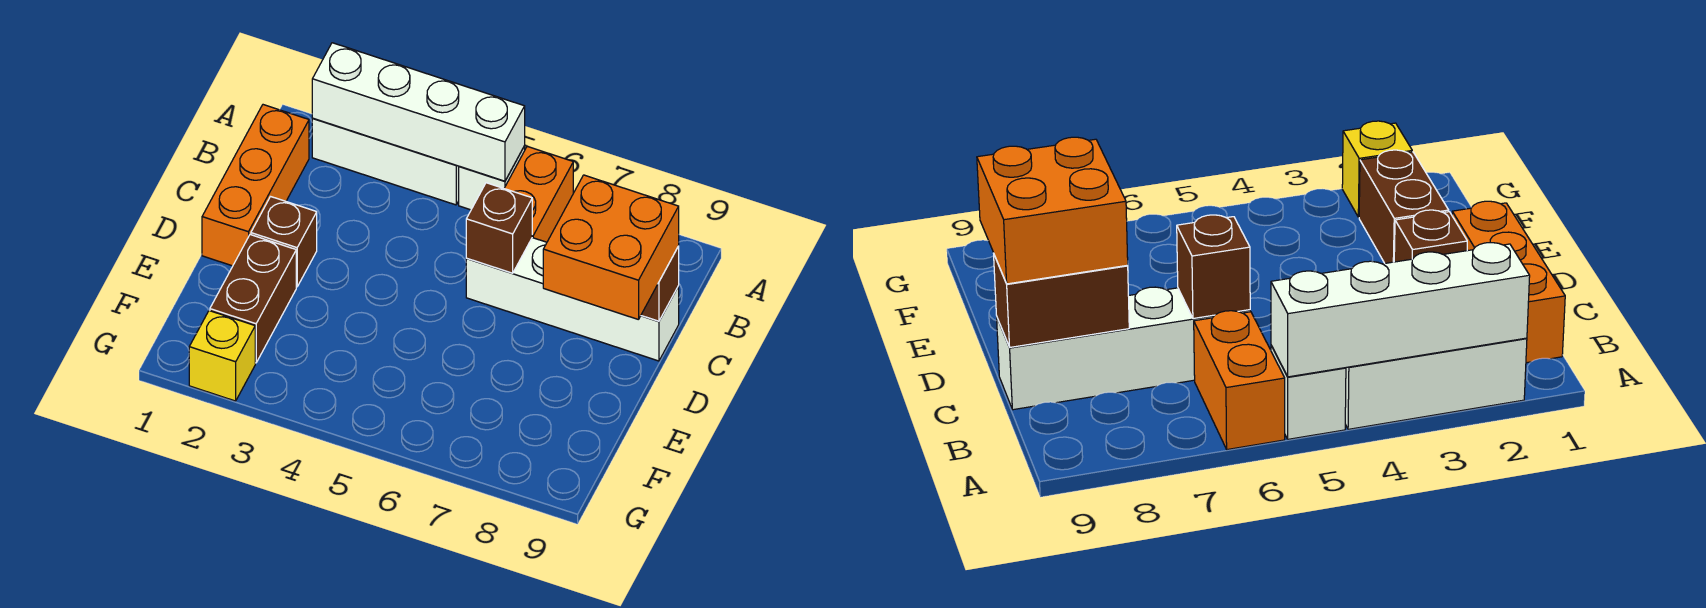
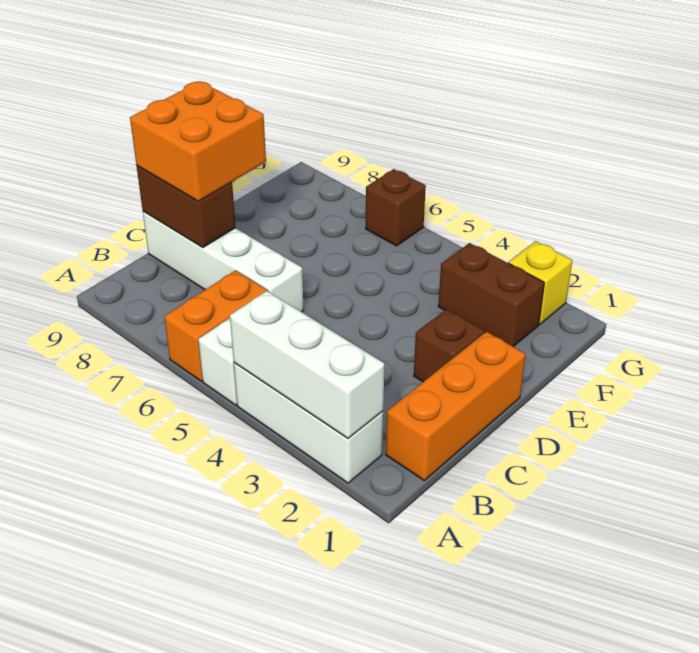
white brick A2:A5 level 2 -> white brick A2:A4 level 2
brown brick C6 level 2 -> brown brick G6 level 1
brown brick E2:F2 level 1 -> brown brick F2:F3 level 1

